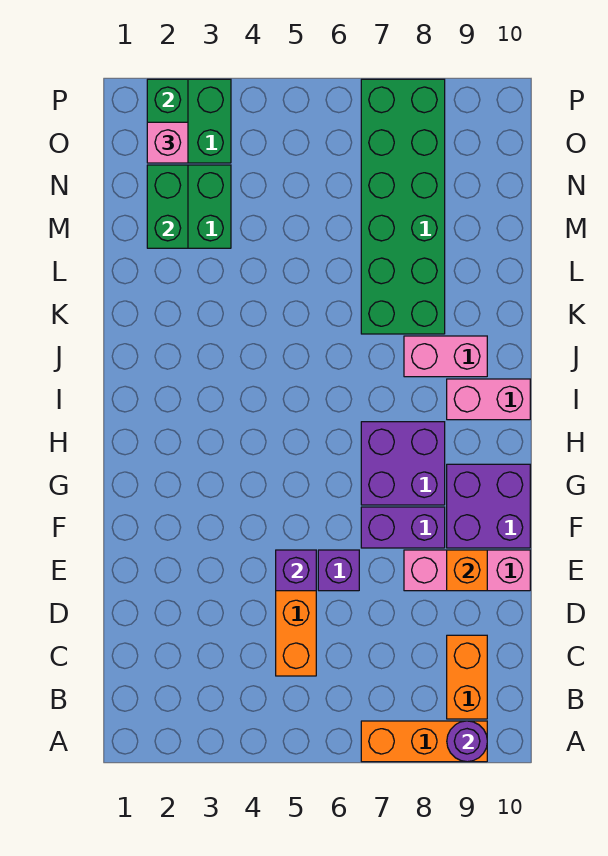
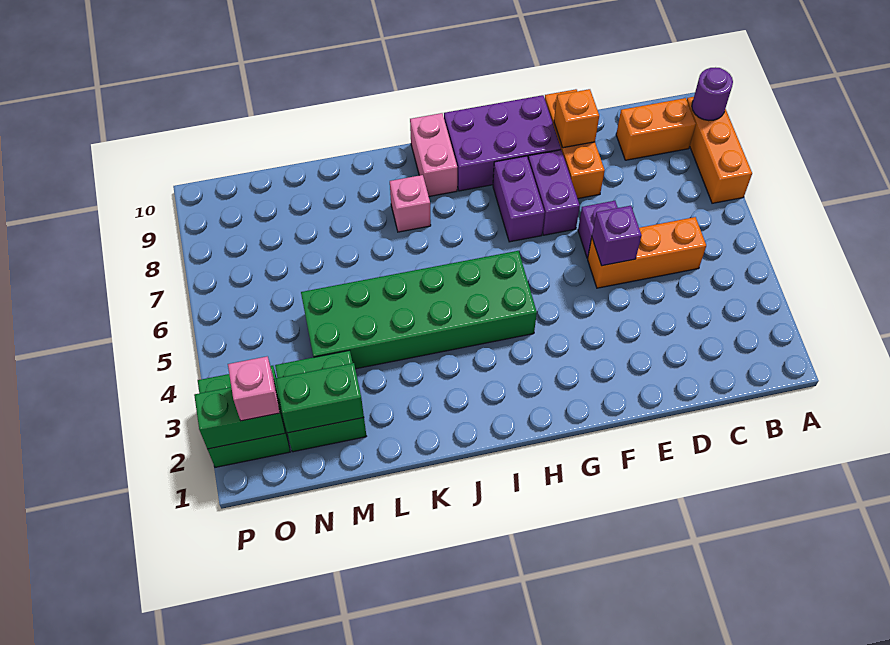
pink brick E8:E10 level 1 -> orange brick E8:E10 level 1
purple brick F9:G10 level 1 -> purple brick F9:H10 level 1
purple brick G7:H8 level 1 -> purple brick G7:G8 level 1
pink brick J8:J9 level 1 -> pink brick J8 level 1
green brick K7:P8 level 1 -> green brick H4:M5 level 1

